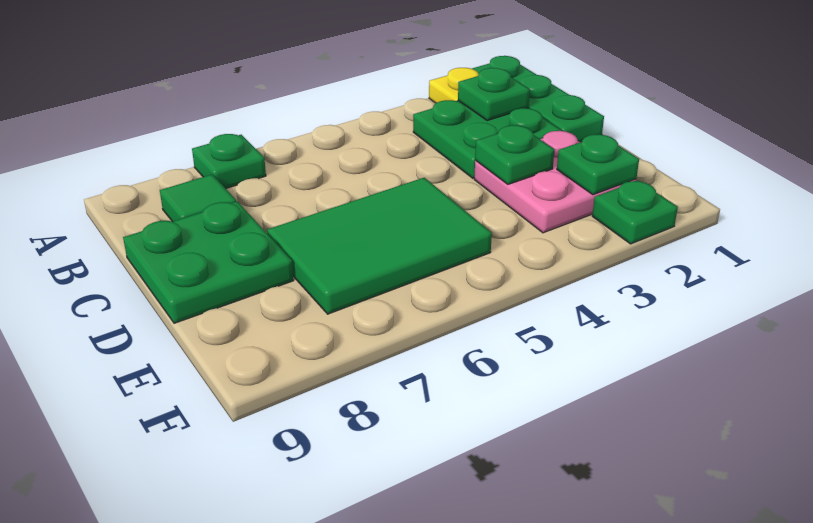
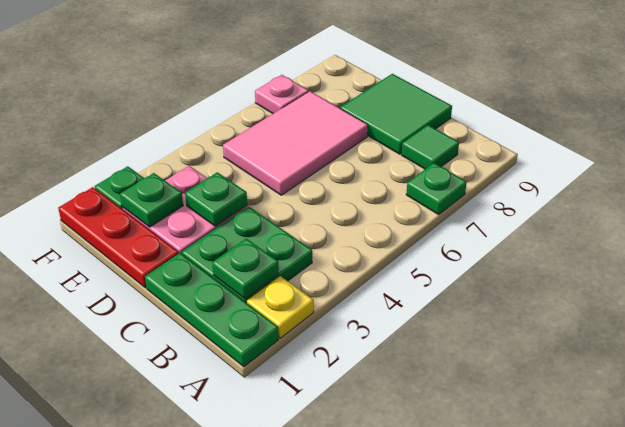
green plate C8:D9 level 1 -> green tile C8:D9 level 1
none -> red plate D1:F1 level 1
green tile D5:E7 level 1 -> pink tile D5:E7 level 1
none -> pink plate F7 level 1

